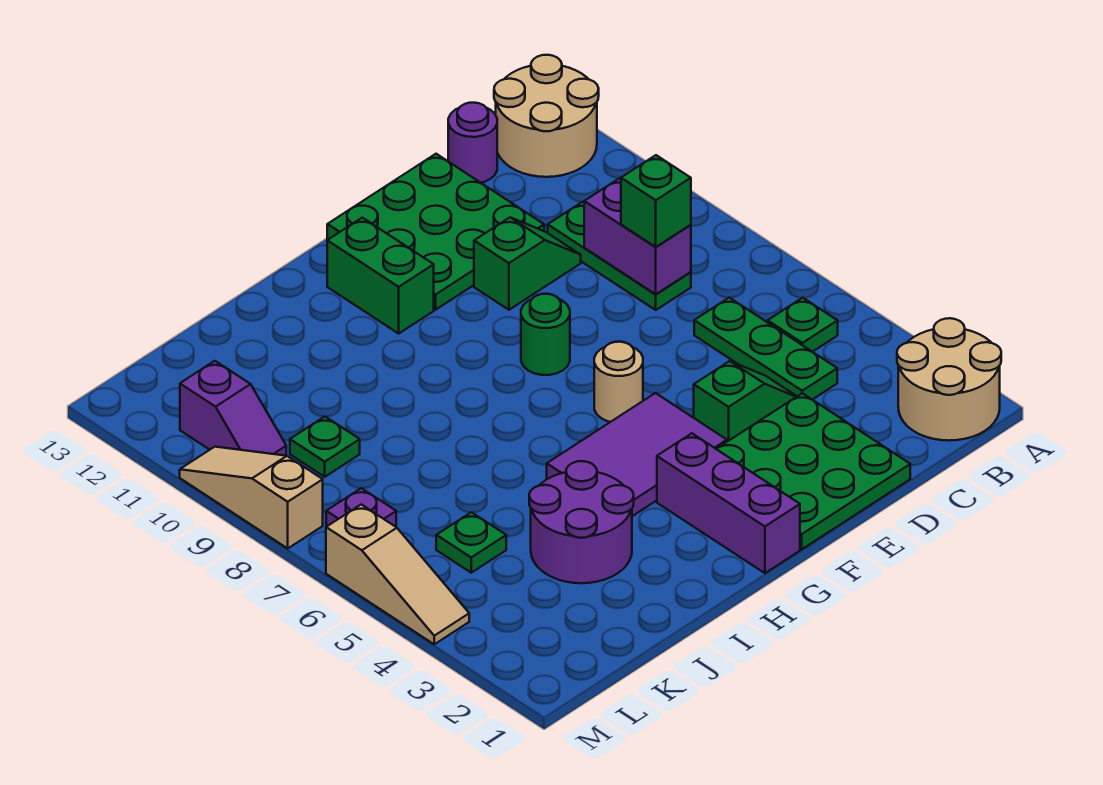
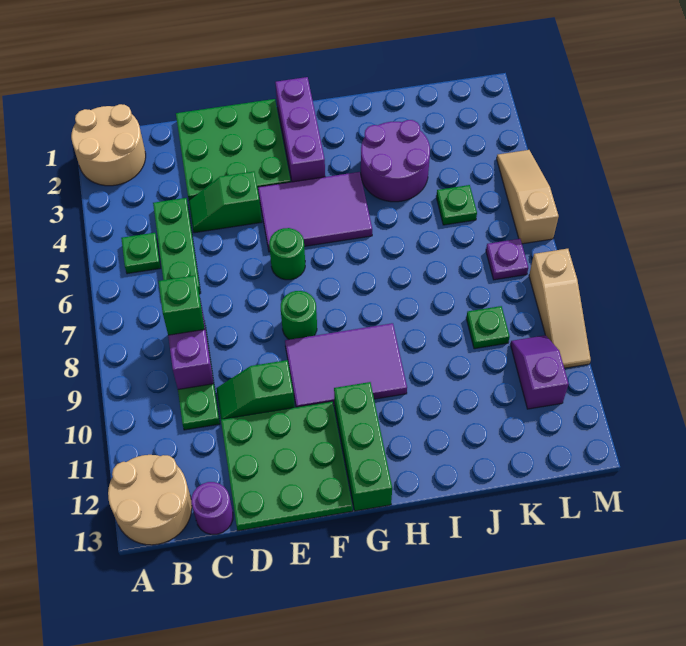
tan round brick F6 level 1 -> green round brick F6 level 1
none -> purple tile F9:H10 level 1
green brick G11:G12 level 1 -> green brick G11:G13 level 1

